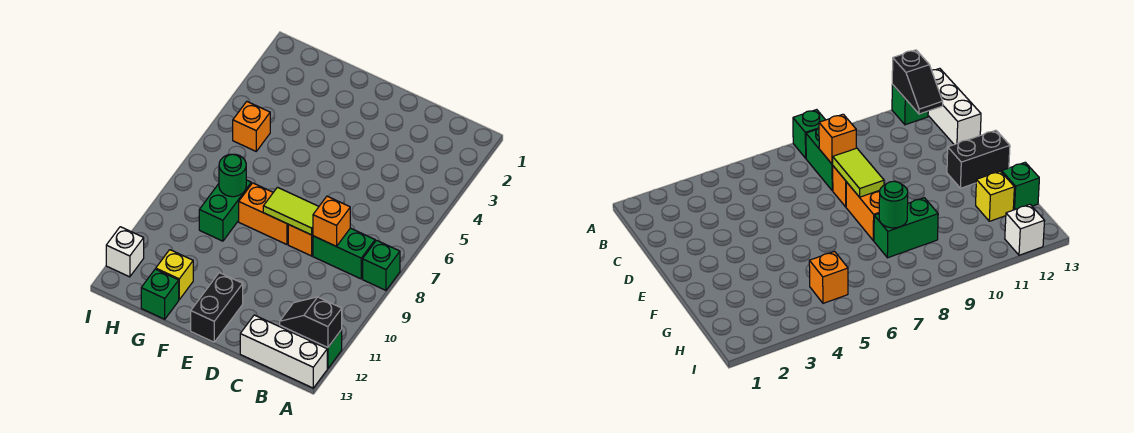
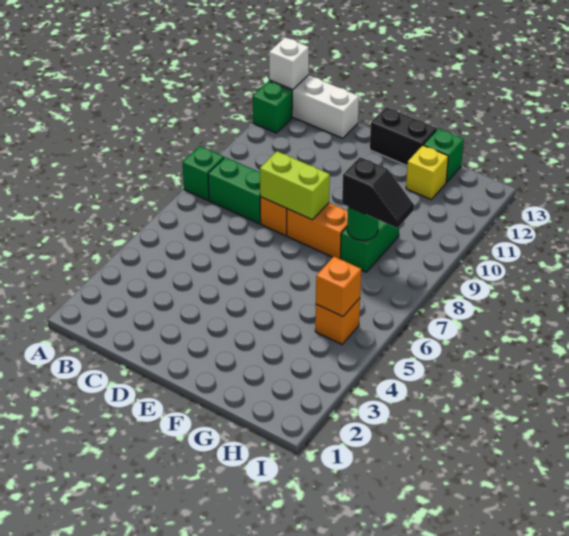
black slope A12:B12 level 2 top A -> black slope G8:H8 level 3 top G
orange brick C8 level 2 -> orange brick H5 level 2
lime tile D8:E8 level 2 -> lime brick D8:E8 level 2
black brick E12:E13 level 1 -> black brick E13:F13 level 1
white brick I12 level 1 -> white brick A13 level 2

